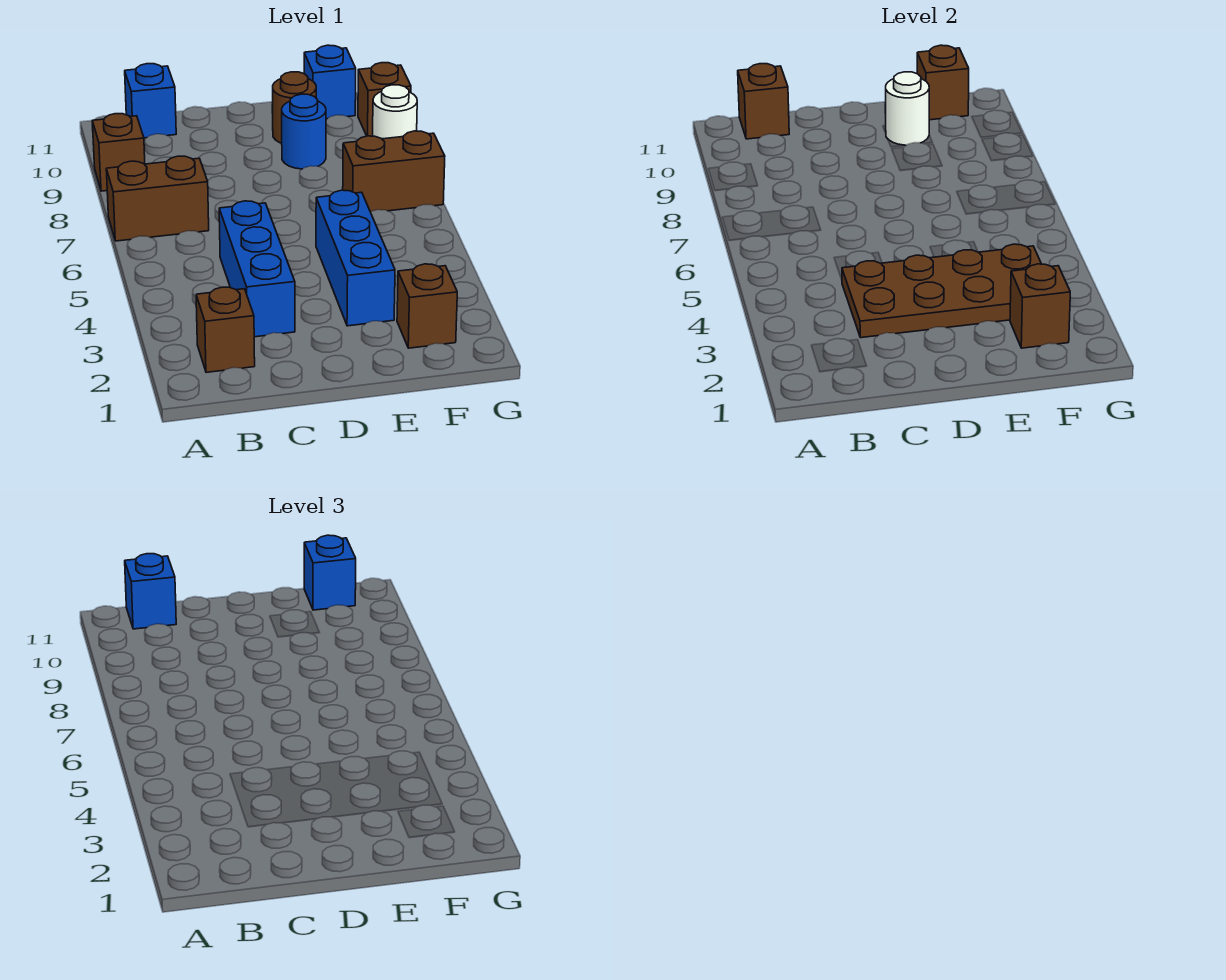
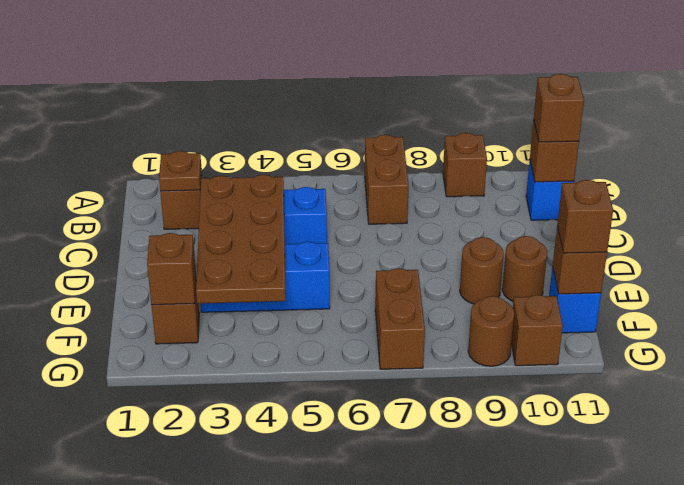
none -> brown plate B2 level 2
blue brick B11 level 3 -> brown brick B11 level 3
blue round brick E9 level 1 -> brown round brick E9 level 1
white round brick E10 level 2 -> none
blue brick F11 level 3 -> brown brick F11 level 3
white round brick G9 level 1 -> brown round brick G9 level 1

